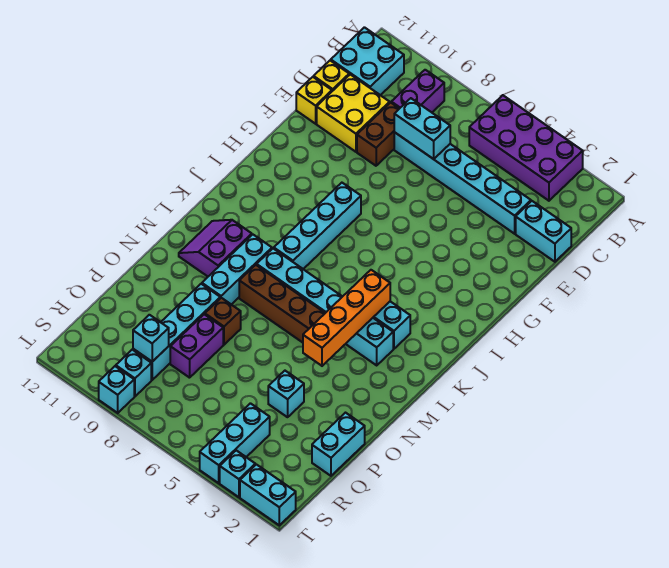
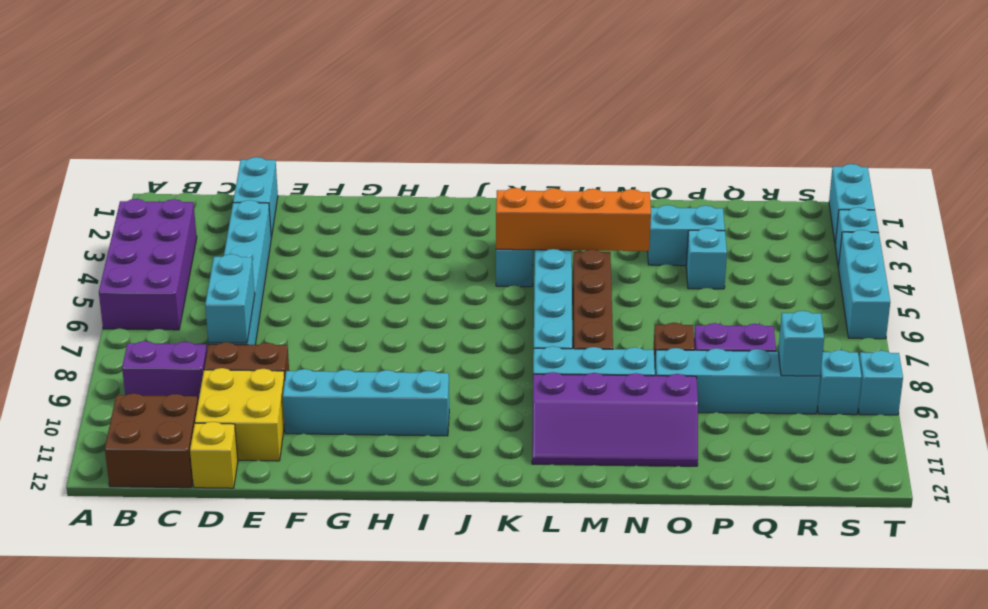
cyan brick B11:C12 level 1 -> brown brick B11:C12 level 1
yellow brick E12 level 1 -> none
cyan brick H8:K8 level 1 -> cyan brick F10:I10 level 1
purple slope L10:M11 level 1 top 10 -> purple slope L10:O11 level 1 top 10
cyan brick P1:Q1 level 1 -> cyan brick O3:P3 level 1
cyan brick R4:T4 level 1 -> cyan brick T4:T6 level 1

